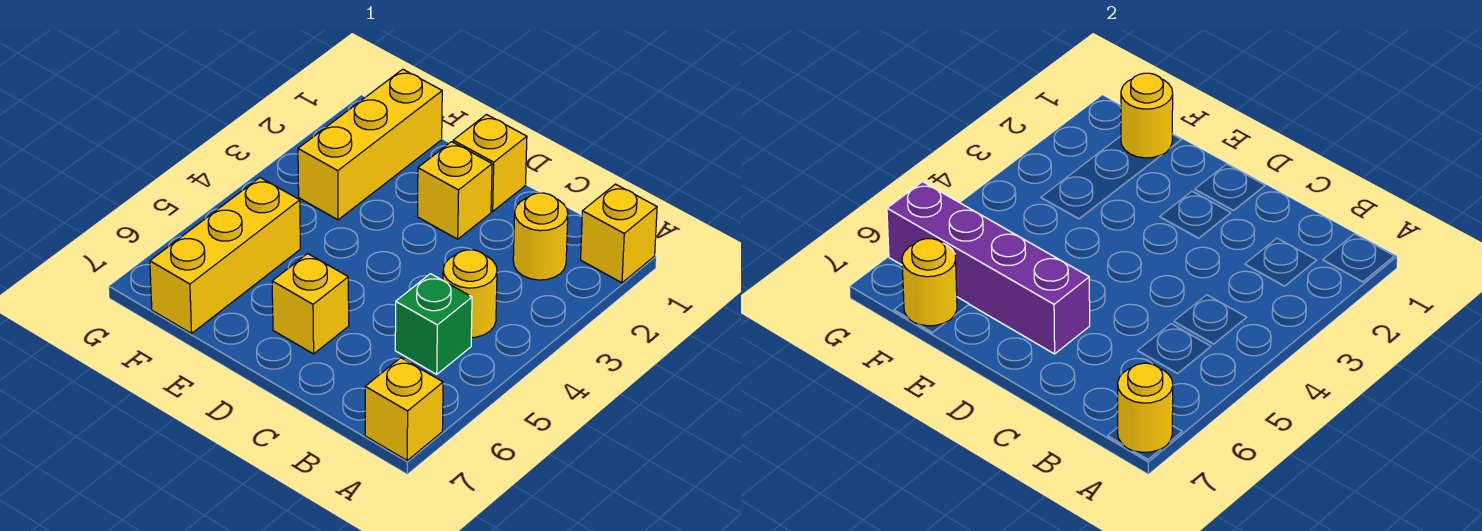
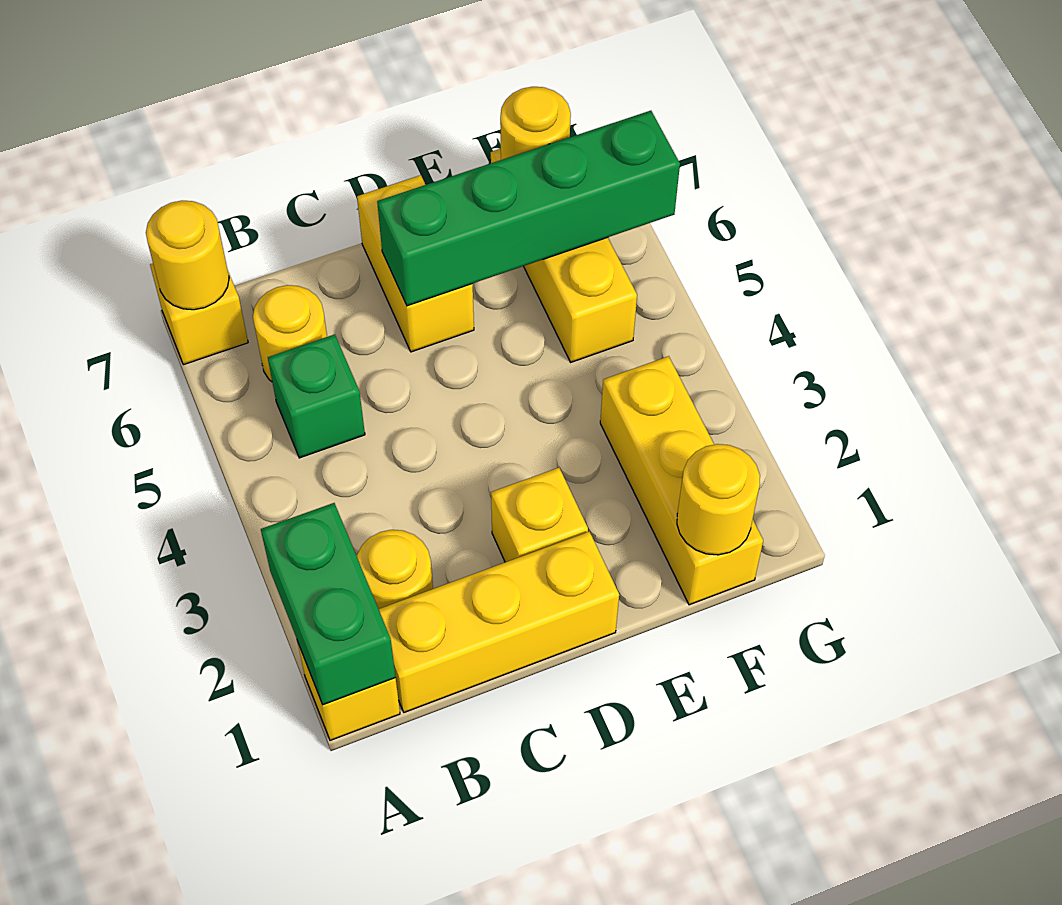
none -> green brick A1:A2 level 2
yellow round brick B4 level 1 -> yellow round brick B6 level 1
yellow brick D1 level 1 -> yellow brick B1:D1 level 1
yellow brick D6 level 1 -> yellow brick D6:D7 level 1
purple brick D6:G6 level 2 -> green brick D6:G6 level 2

